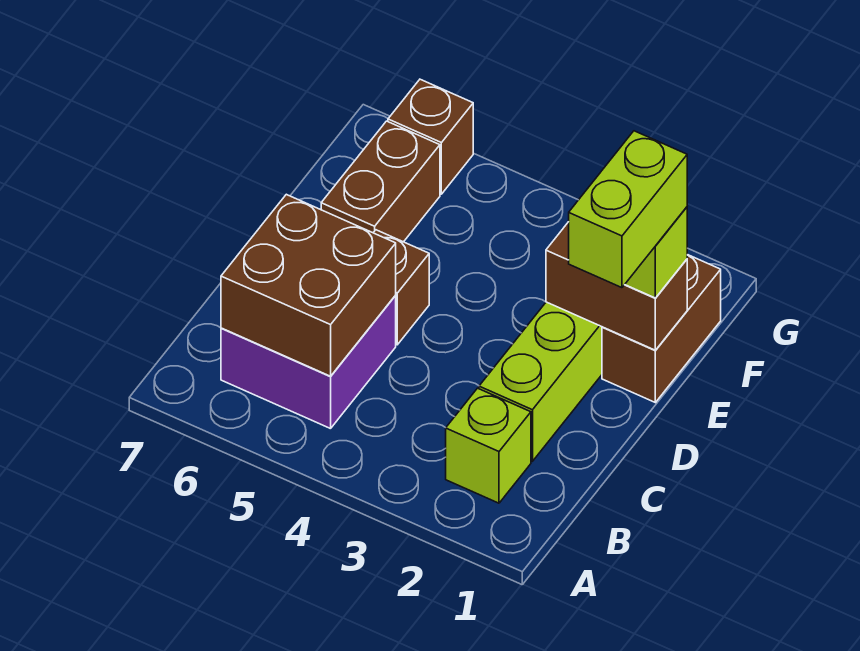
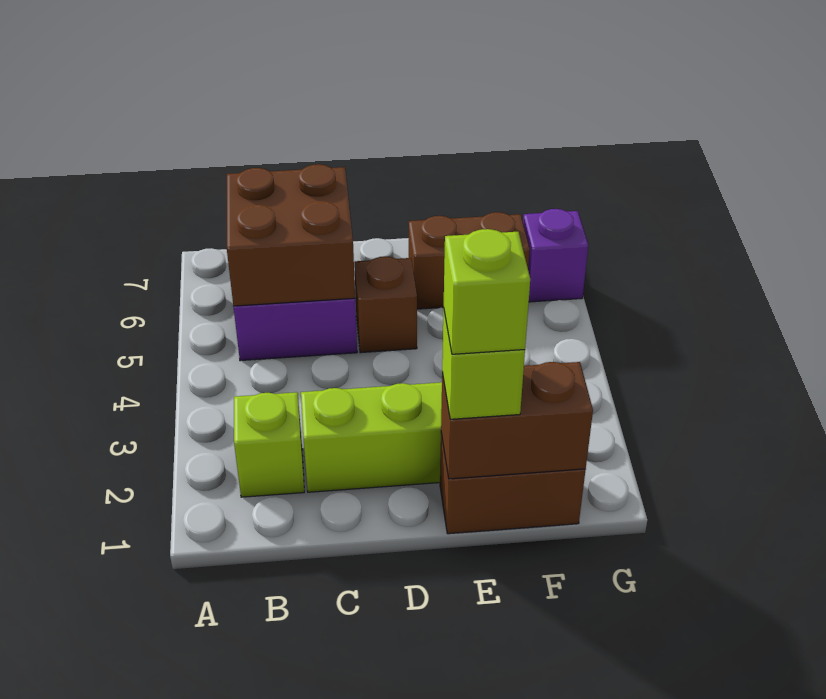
lime brick D1:E1 level 4 -> lime brick E1 level 4
brown brick E1:E2 level 2 -> brown brick E1:F1 level 2
brown brick G6 level 1 -> purple brick G6 level 1

